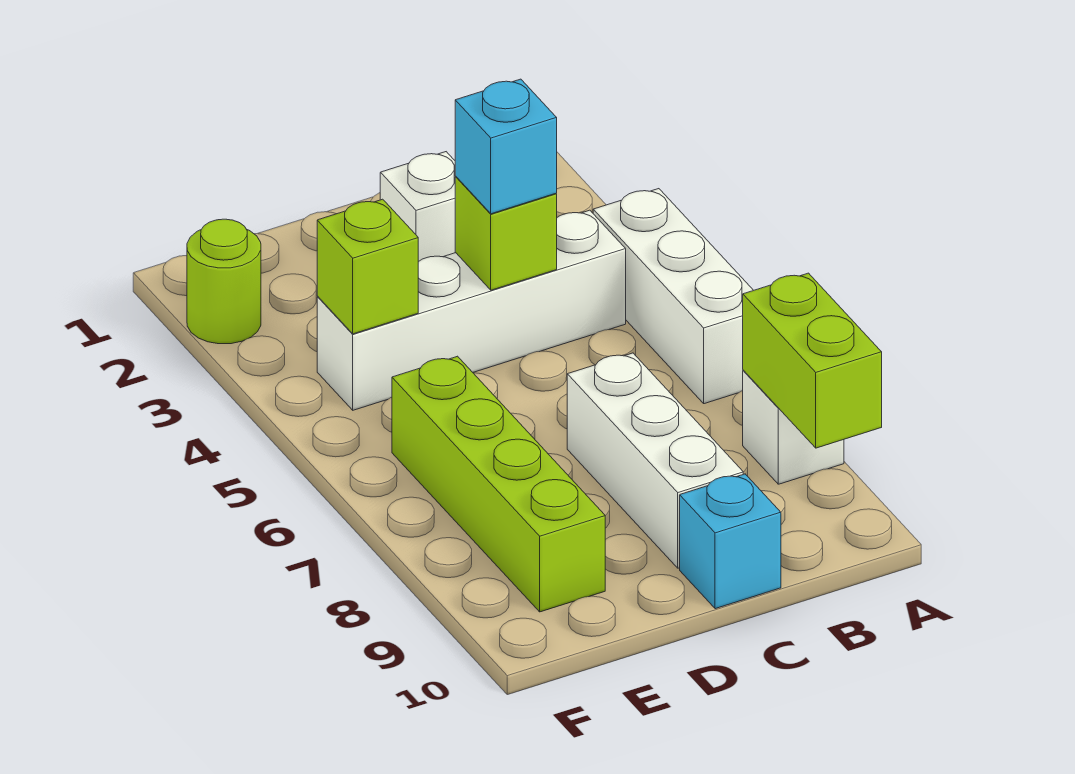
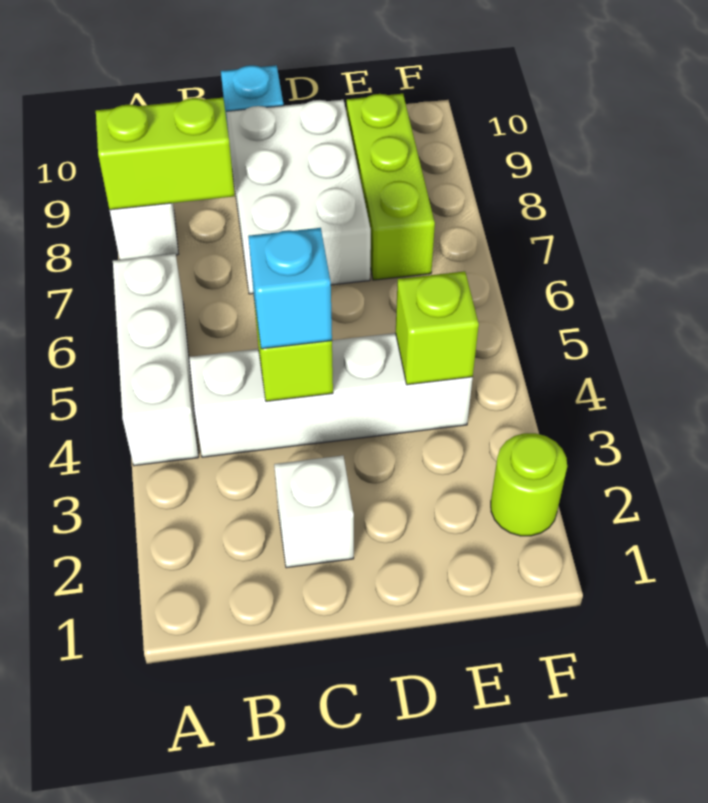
lime brick A8:A9 level 2 -> lime brick A8:B8 level 2
white brick C7:C9 level 1 -> white brick C7:D9 level 1
lime brick E6:E9 level 1 -> lime brick E7:E9 level 1

